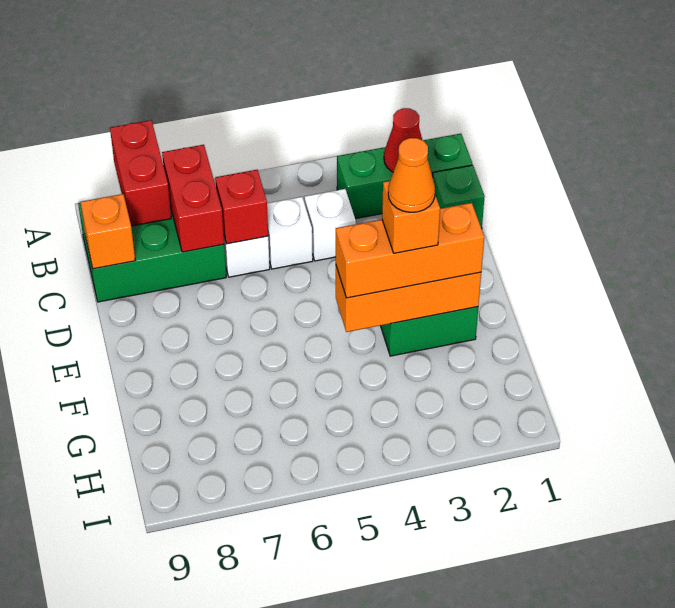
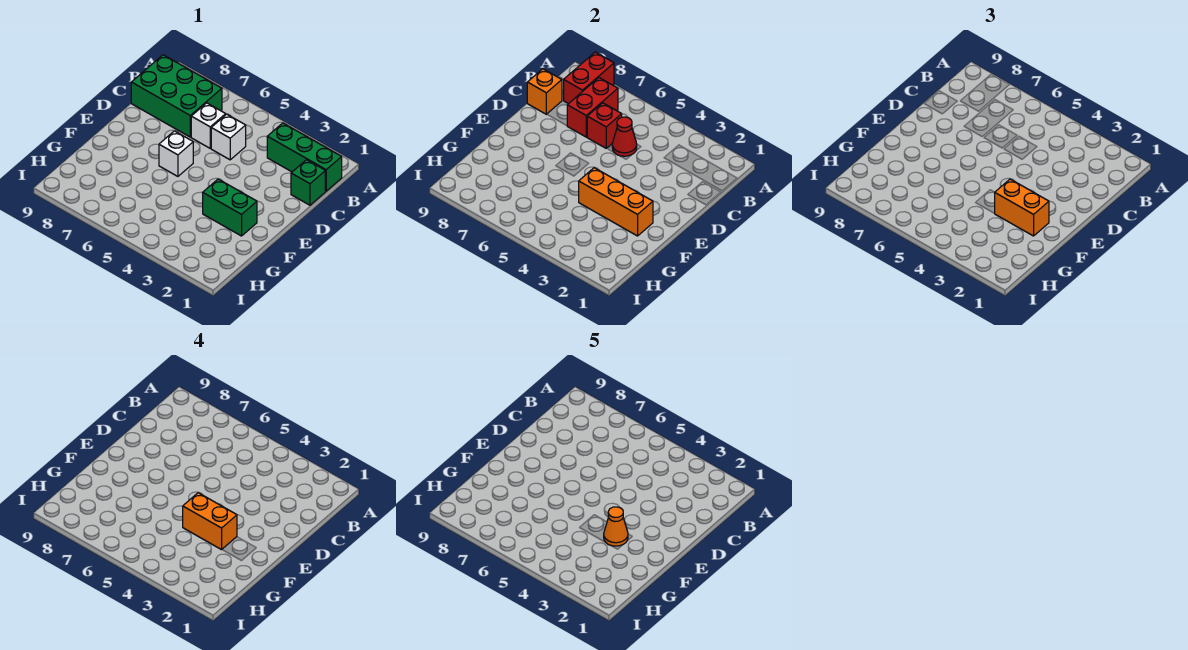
red cone B2 level 2 -> red cone C5 level 2
white brick C4 level 1 -> white brick E6 level 1
orange brick F2:F4 level 3 -> orange brick F2:F3 level 3
orange brick F3 level 4 -> orange brick F3:F4 level 4

